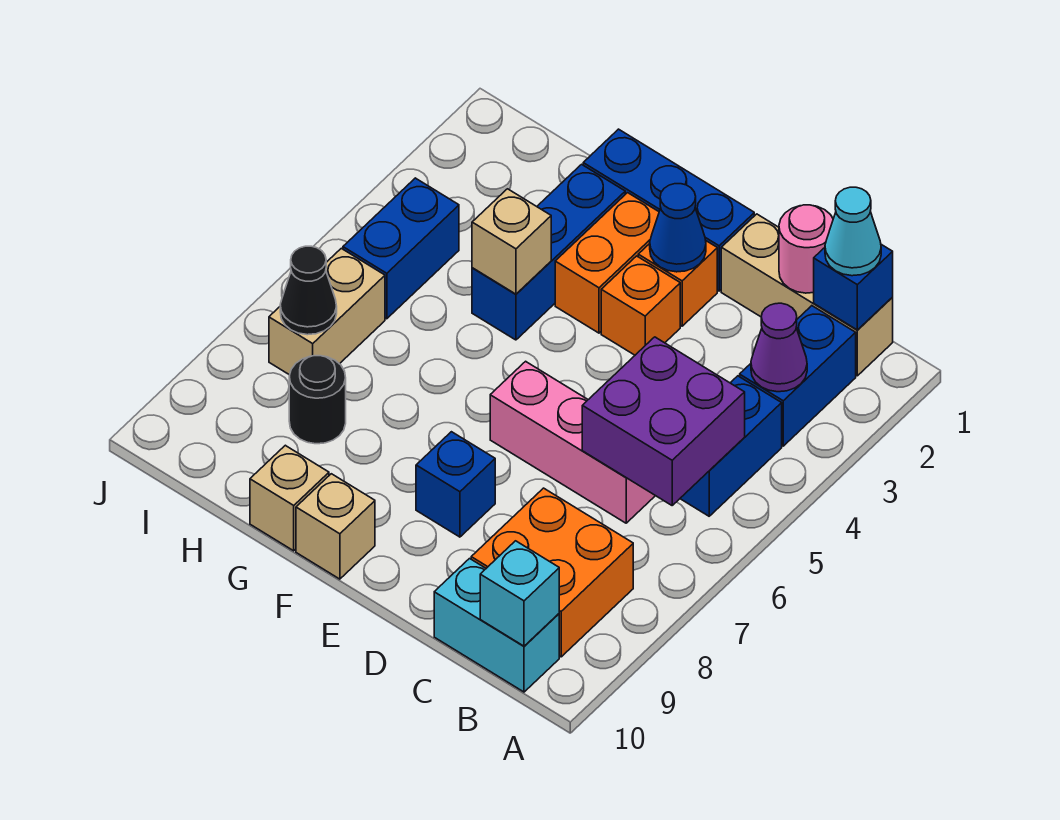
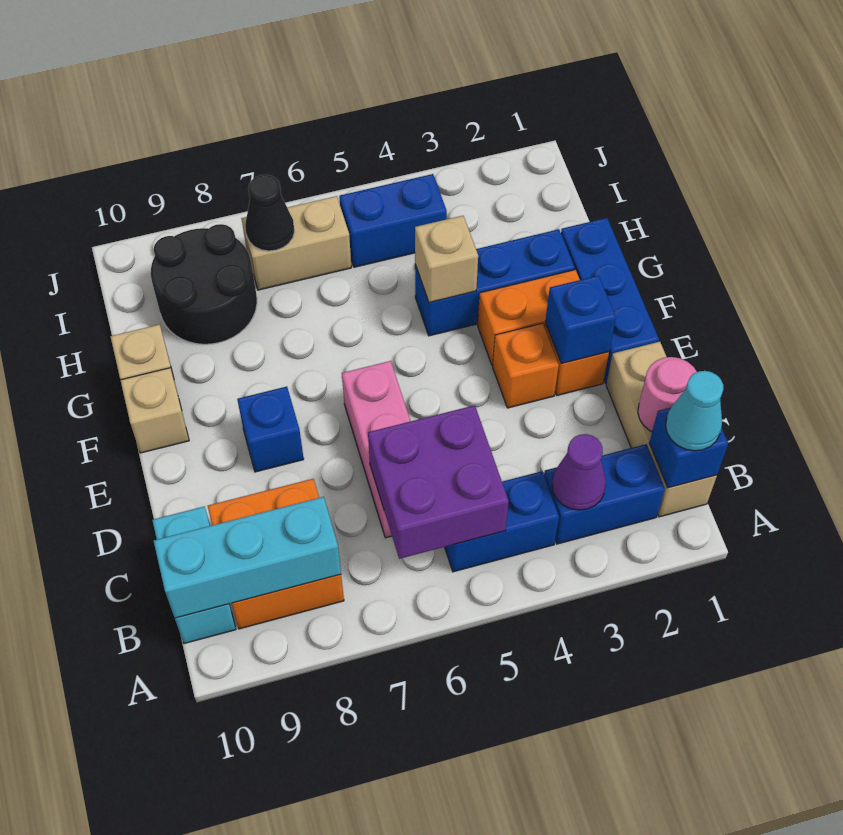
cyan brick B10 level 2 -> cyan brick B8:B10 level 2
blue cone E2 level 2 -> blue brick E2 level 2
black round brick H8 level 1 -> black round brick H8:I9 level 1

